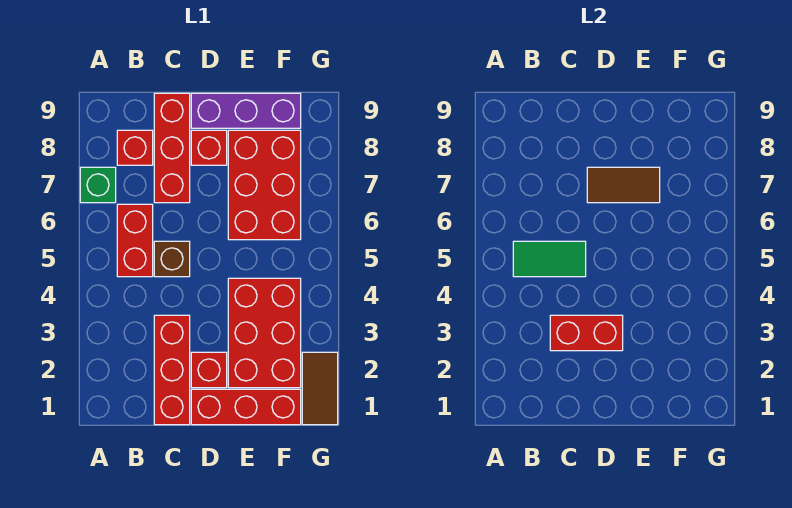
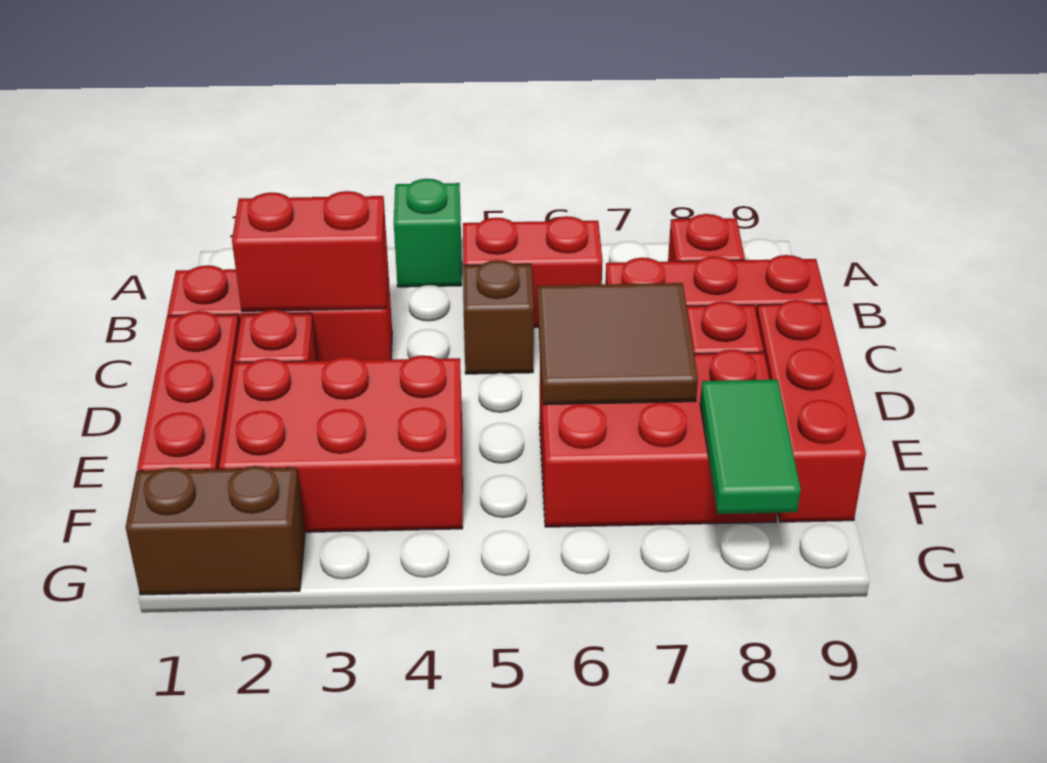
green brick A7 level 1 -> green brick A4 level 1
green tile B5:C5 level 2 -> green tile F8:G8 level 2
red brick C3:D3 level 2 -> red brick C2:C3 level 2
brown tile D7:E7 level 2 -> brown tile D6:E7 level 2
purple brick D9:F9 level 1 -> red brick D9:F9 level 1
brown tile G1:G2 level 1 -> brown brick G1:G2 level 1

